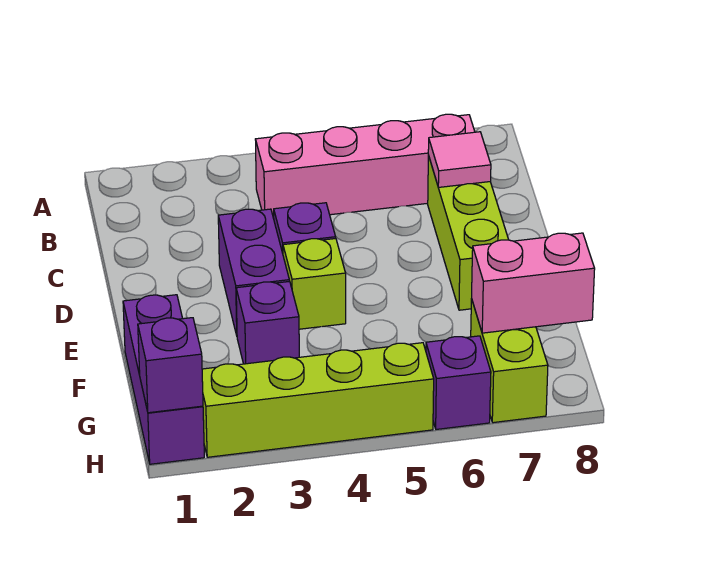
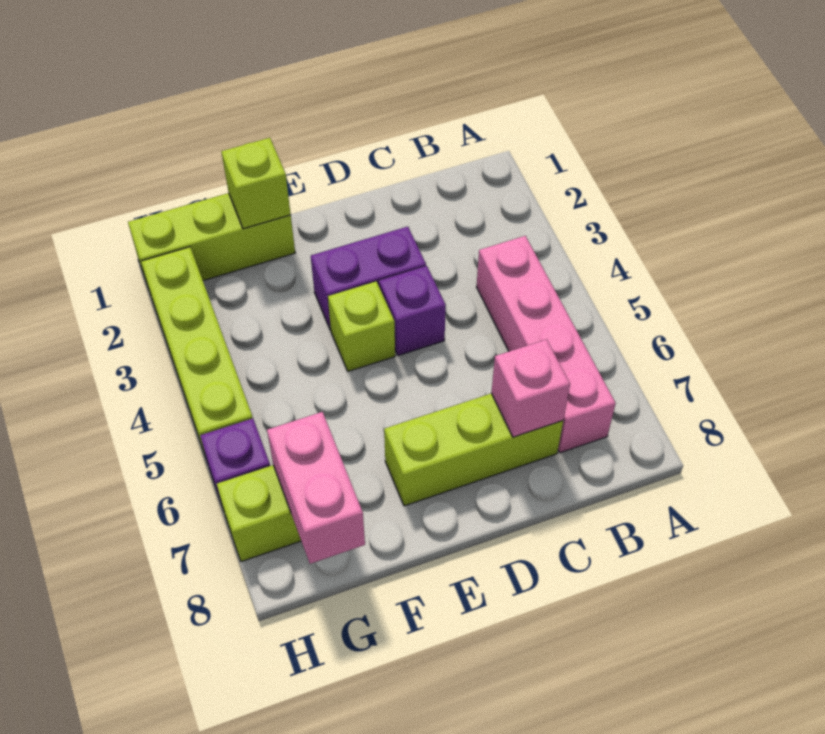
pink tile C7 level 2 -> pink brick C7 level 2
purple brick F1:H1 level 1 -> lime brick F1:H1 level 1
none -> lime brick F1 level 2
purple brick F3 level 1 -> none
purple brick H1 level 2 -> none

